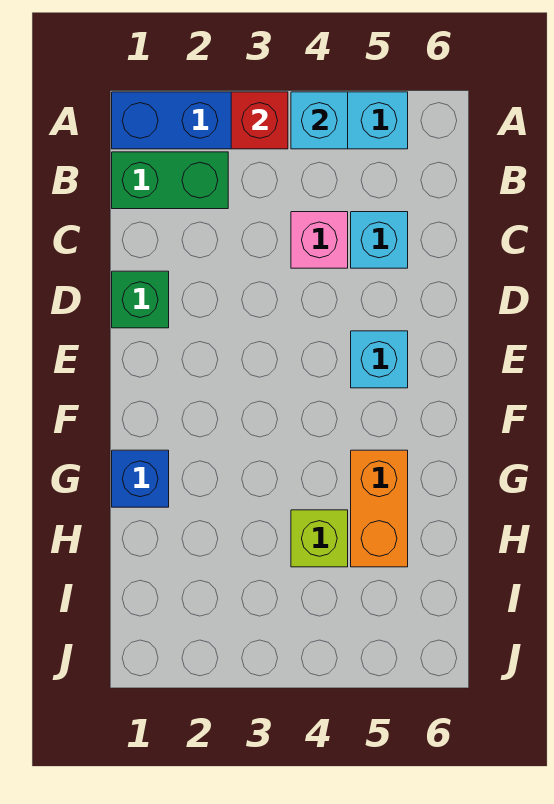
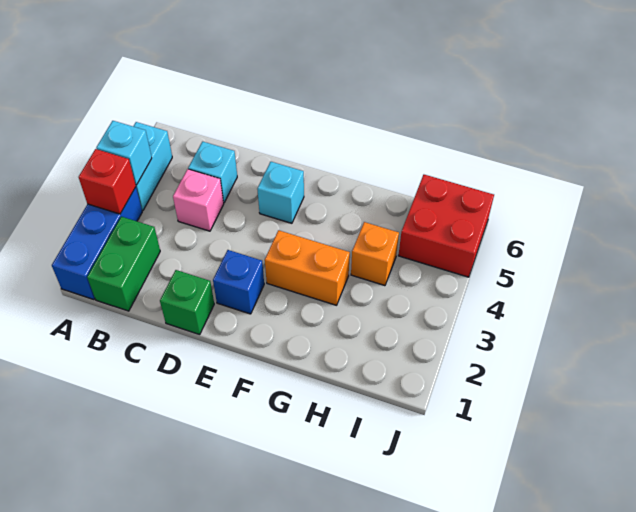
blue brick G1 level 1 -> blue brick E2 level 1
orange brick G5:H5 level 1 -> orange brick F3:G3 level 1
lime brick H4 level 1 -> orange brick H4 level 1
none -> red brick I5:J6 level 1

